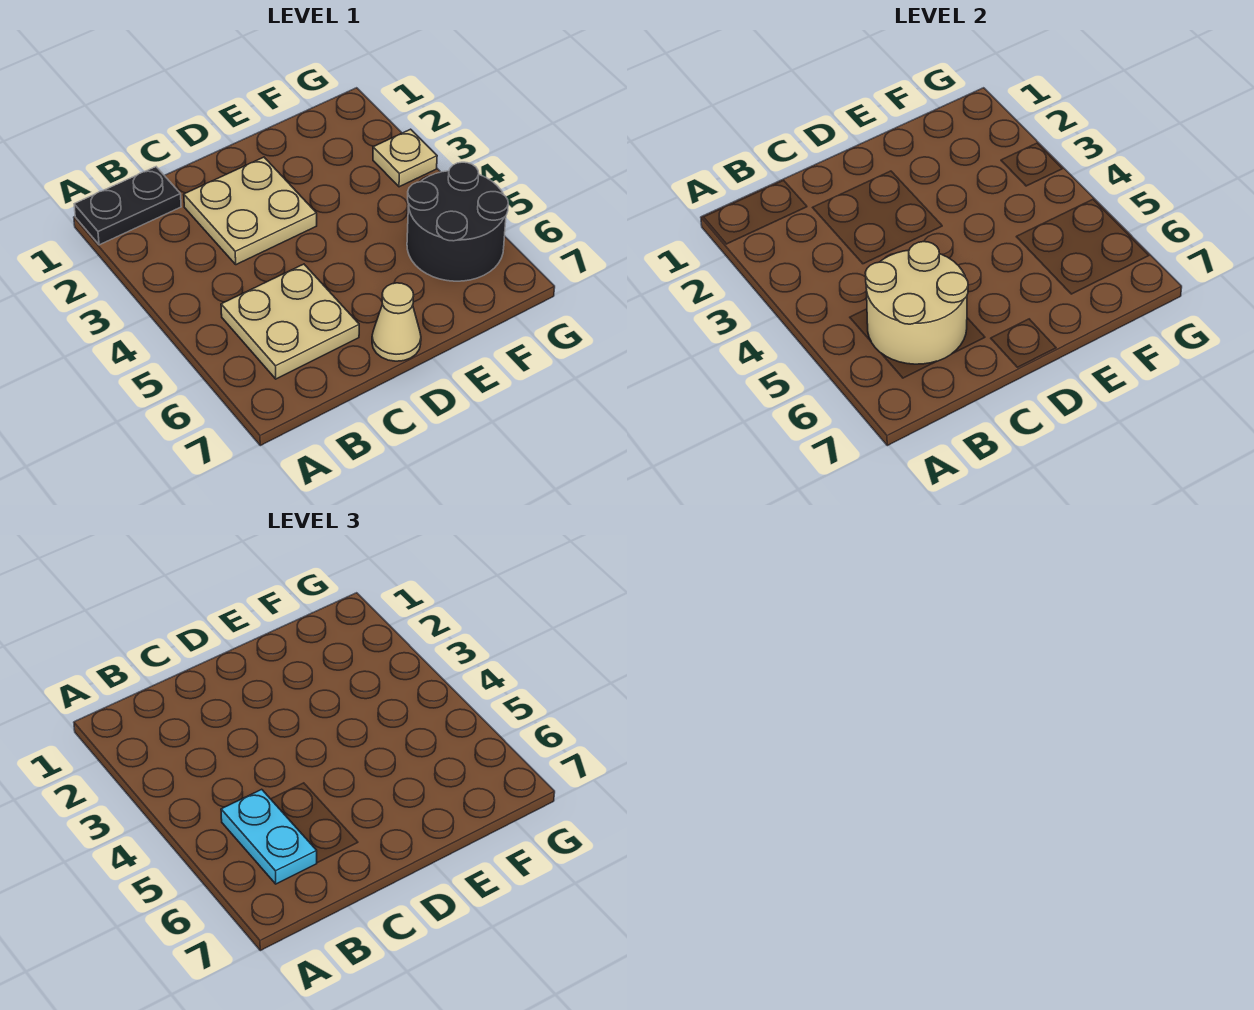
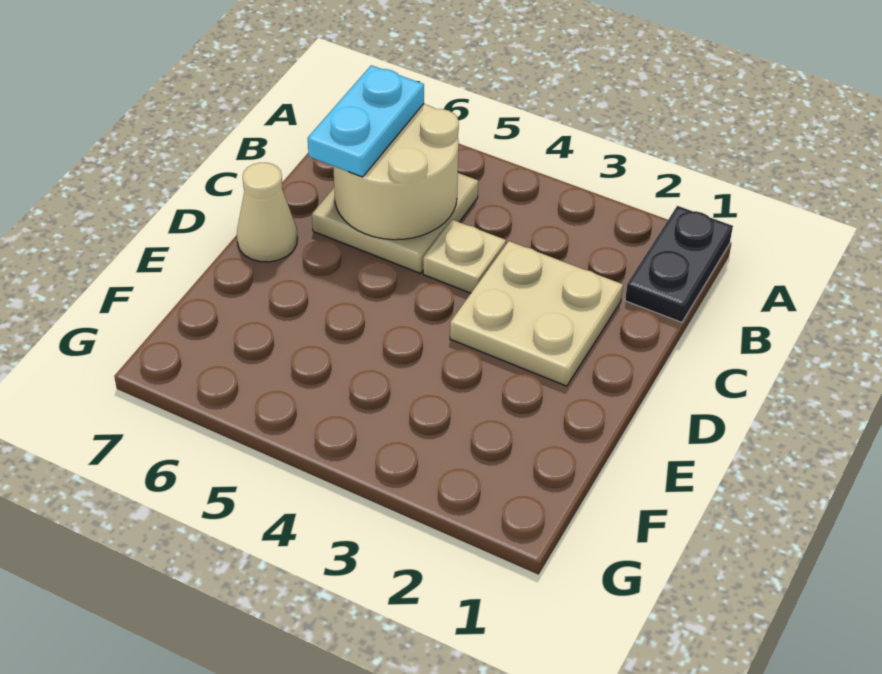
cyan plate B5:B6 level 3 -> cyan plate B6:C6 level 3
black round brick F5:G6 level 1 -> none
tan plate G3 level 1 -> tan plate C4 level 1

